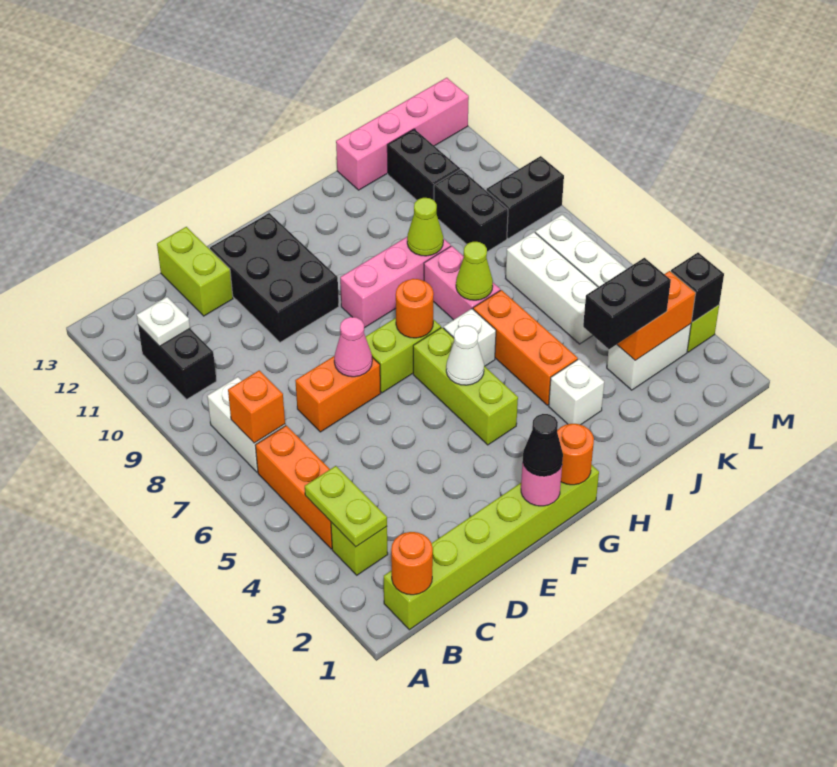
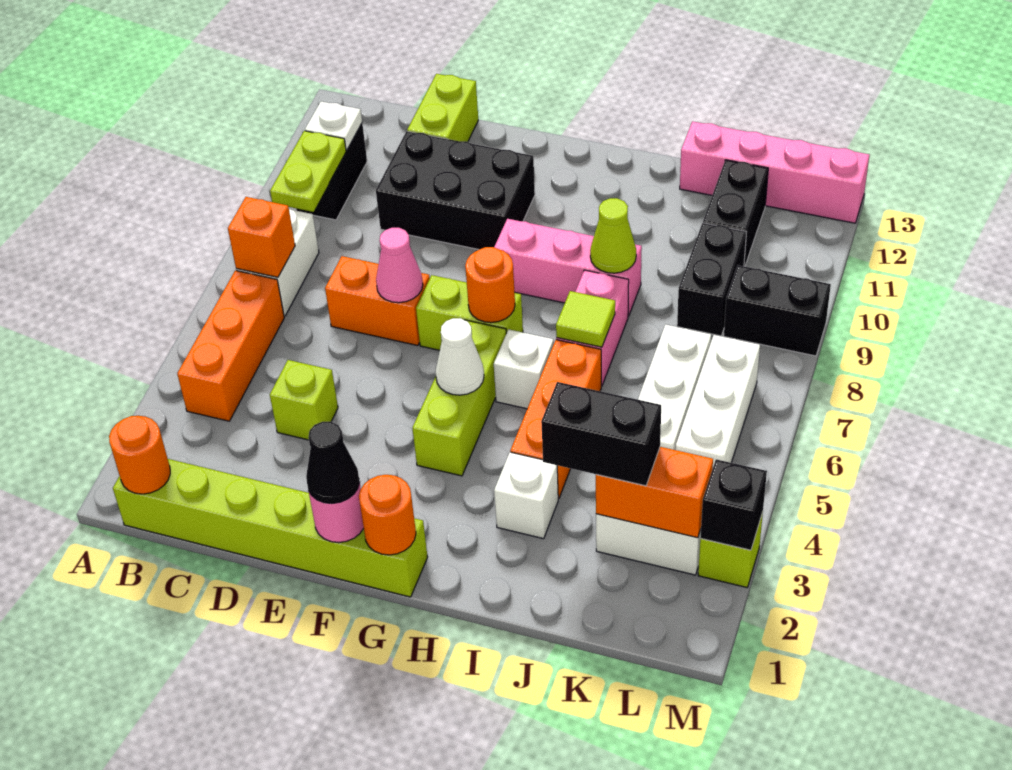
lime brick B3 level 1 -> lime brick D4 level 1
lime plate B3:B4 level 2 -> lime plate B9:B10 level 2
black brick E10:F12 level 1 -> black brick D10:F11 level 1
lime cone I7 level 2 -> lime tile I7 level 2

